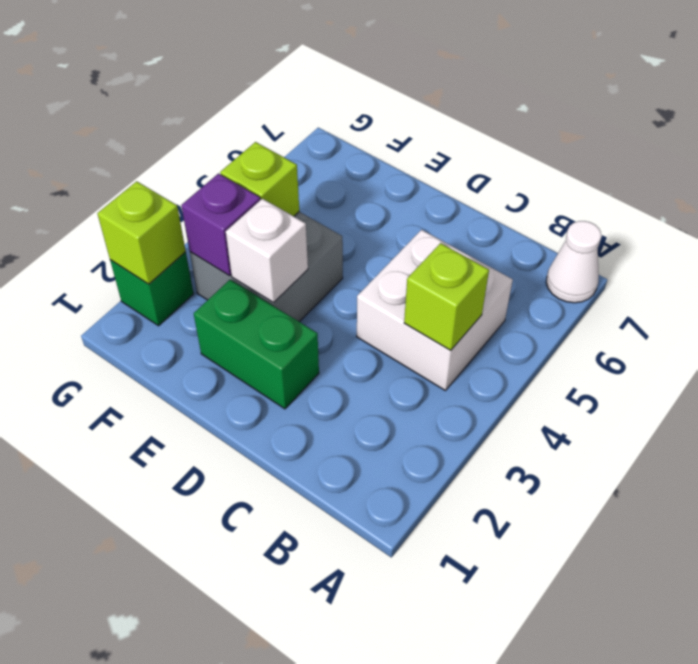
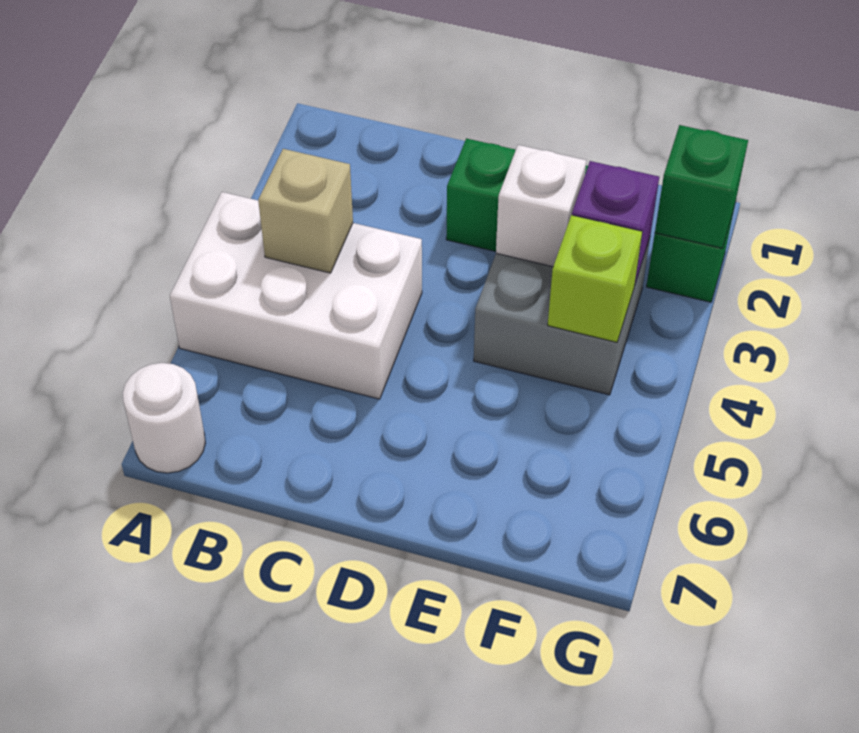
white cone A7 level 1 -> white round brick A7 level 1
white brick B4:C5 level 1 -> white brick A4:C5 level 1
lime brick B4 level 2 -> tan brick B4 level 2
lime brick G2 level 2 -> green brick G2 level 2

